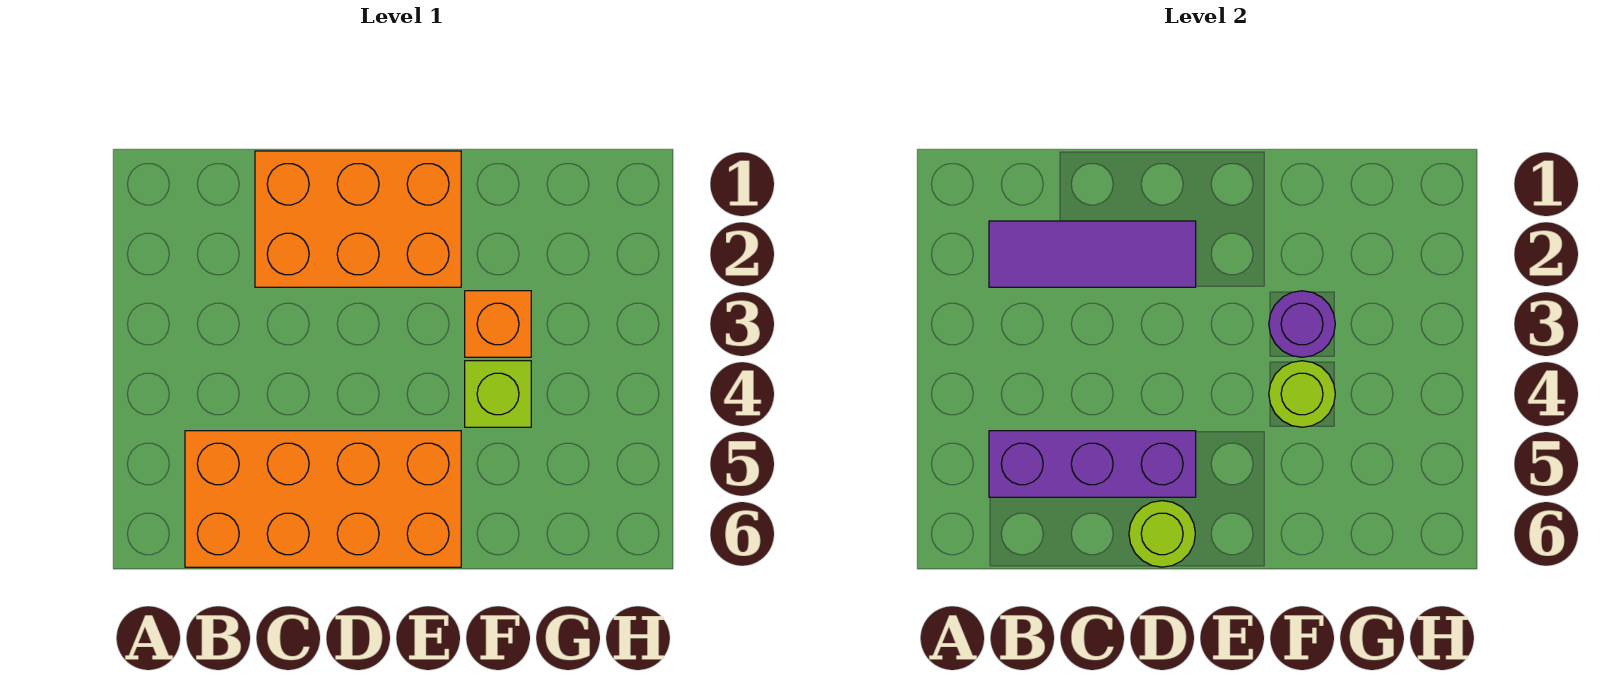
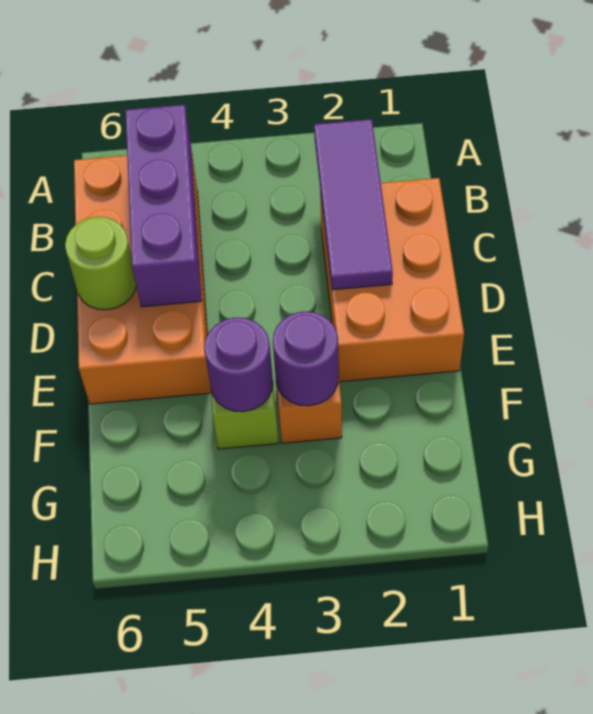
lime round brick F4 level 2 -> purple round brick F4 level 2

